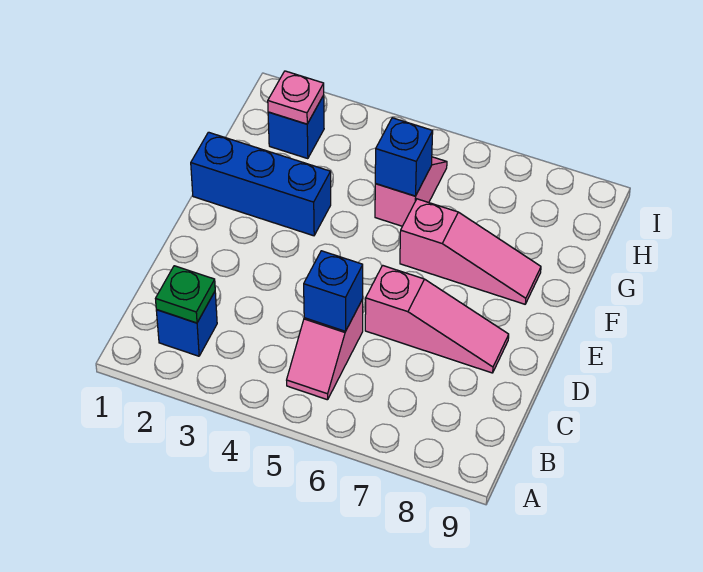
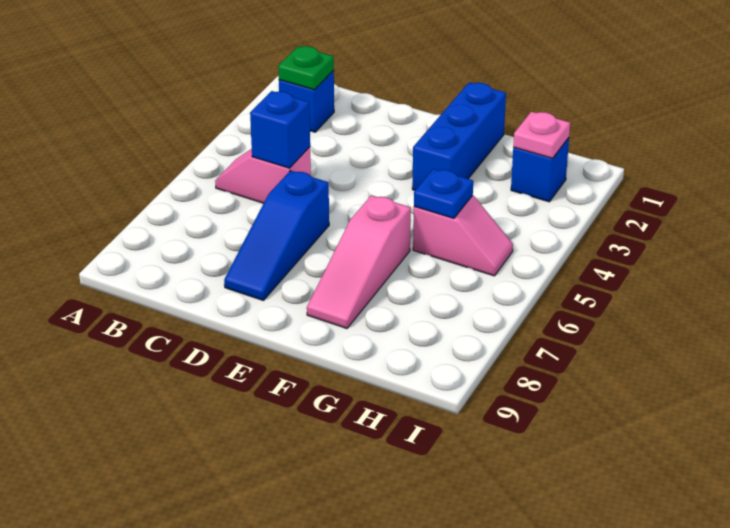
pink slope D6:D8 level 1 top 6 -> blue slope D6:D8 level 1 top 6
blue brick G5 level 2 -> blue plate G5 level 2

